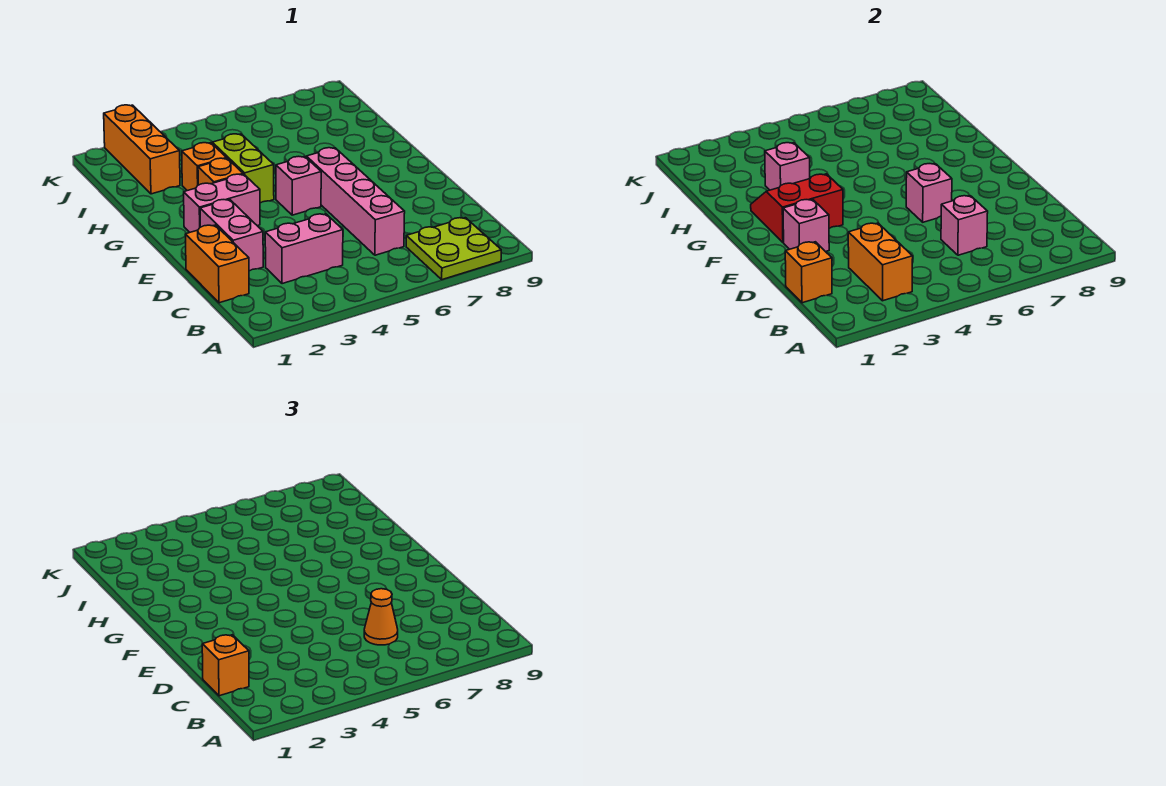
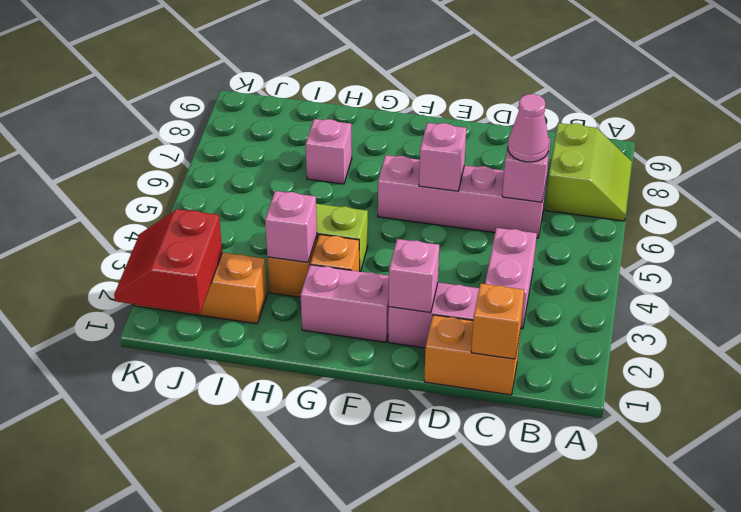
lime plate A7:B8 level 1 -> lime slope A7:B8 level 1 top B
orange brick B3:C3 level 2 -> none
orange brick C1 level 3 -> none
orange cone C6 level 3 -> pink cone C6 level 3
pink brick F2:F3 level 1 -> pink brick F2:G2 level 1
red slope F2:G3 level 2 top F -> red slope J1:K2 level 2 top J
pink brick F5 level 1 -> pink brick H7 level 1

